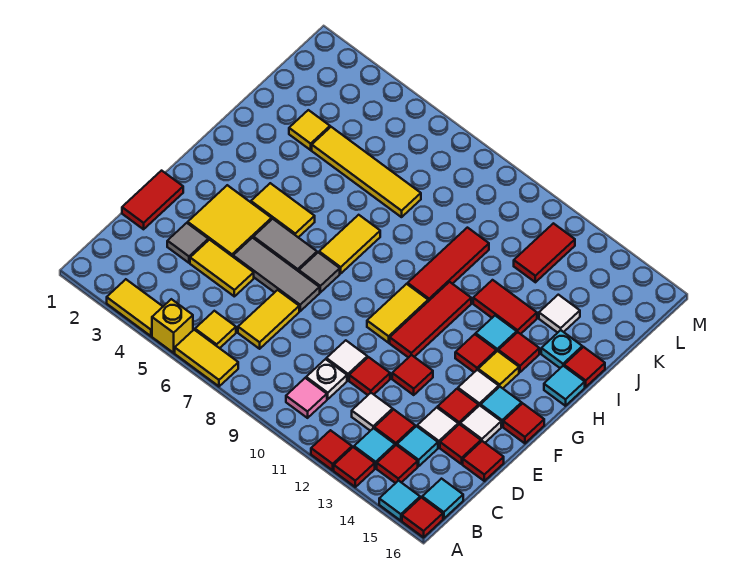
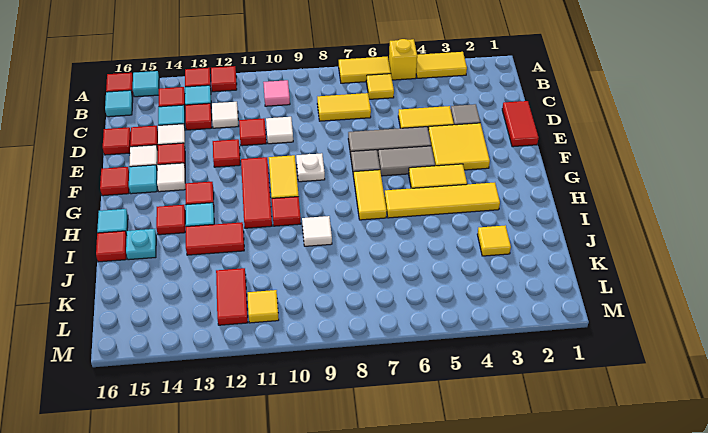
yellow tile C7:D7 level 1 -> yellow tile C7:C8 level 1
white plate C10 level 1 -> white plate F9 level 1
yellow tile G14 level 1 -> yellow tile L11 level 1
red tile H10:J10 level 1 -> red tile H10 level 1
yellow tile J4:J7 level 1 -> yellow tile H3:H6 level 1
white tile J14 level 1 -> white tile I9 level 1

